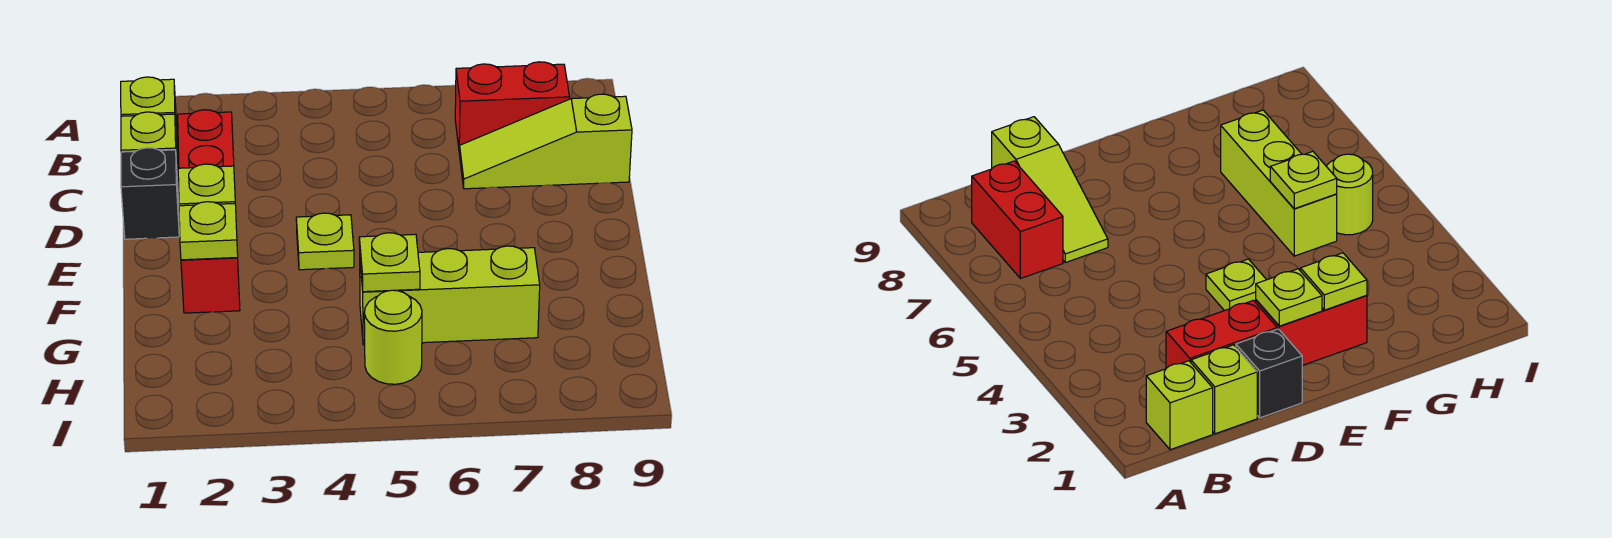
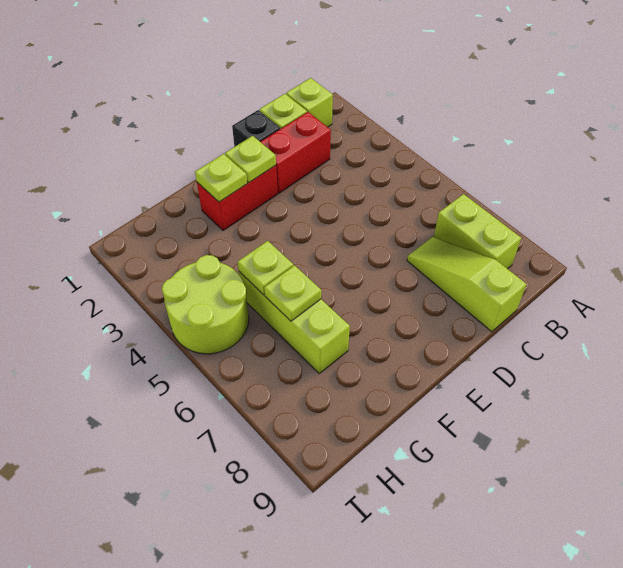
red brick B7:B8 level 1 -> lime brick B7:B8 level 1
lime plate E4 level 1 -> lime plate G6 level 2
lime round brick H5 level 1 -> lime round brick H4:I5 level 1

